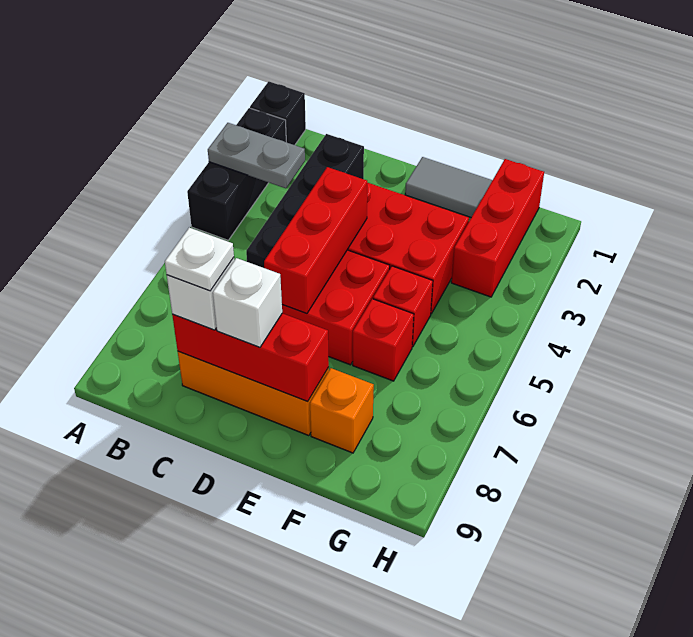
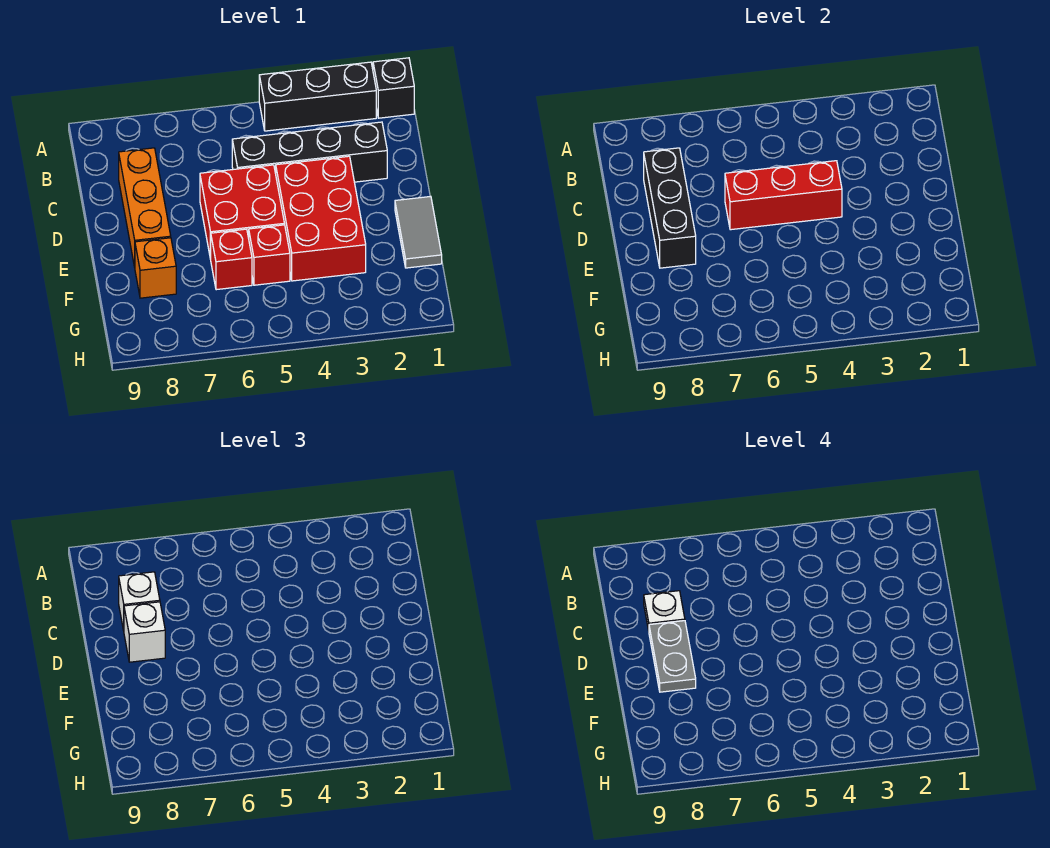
grey plate A3:B3 level 2 -> grey plate D8:E8 level 4
red brick C8:E8 level 2 -> black brick C8:E8 level 2
red brick G1:G3 level 1 -> none

